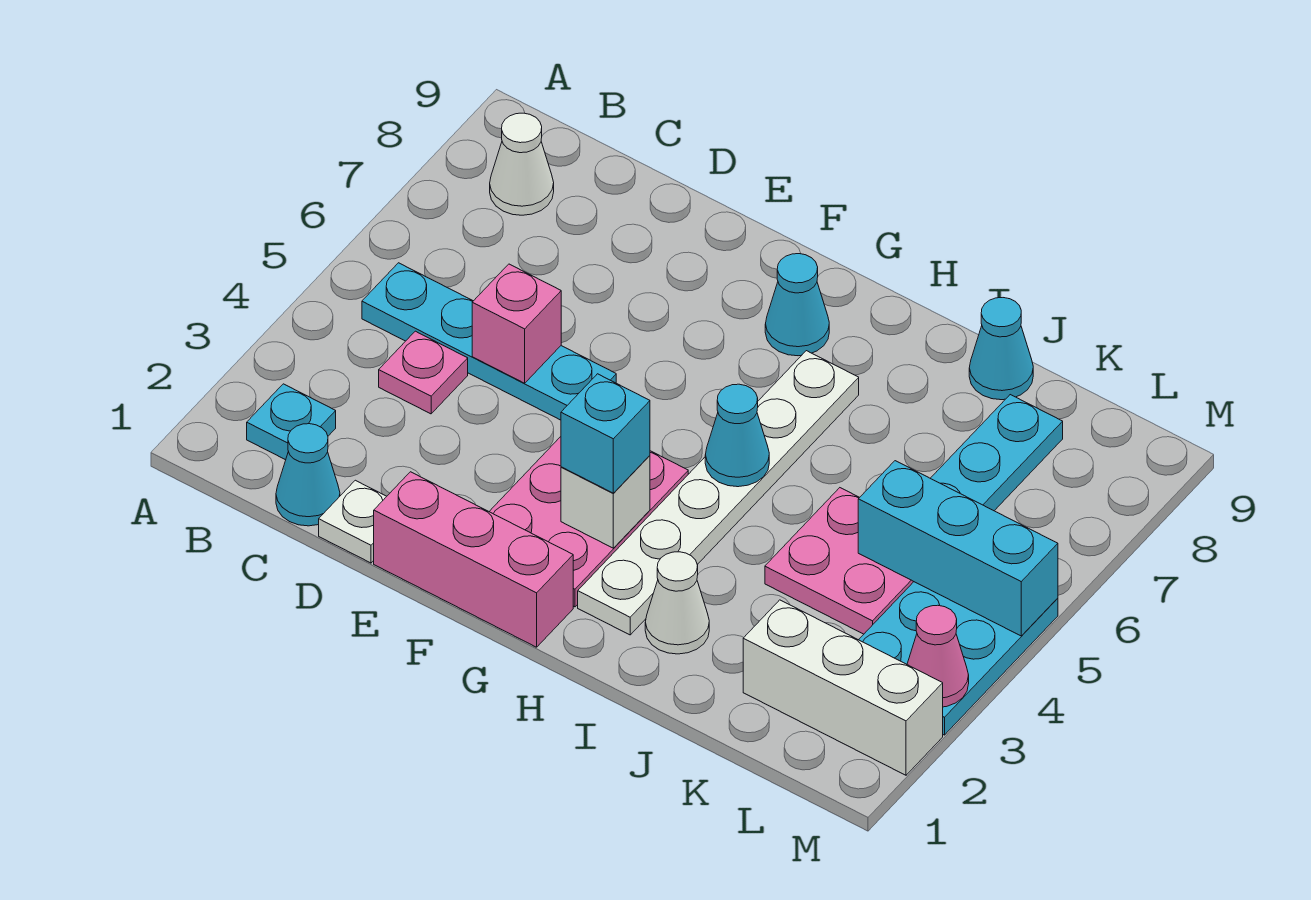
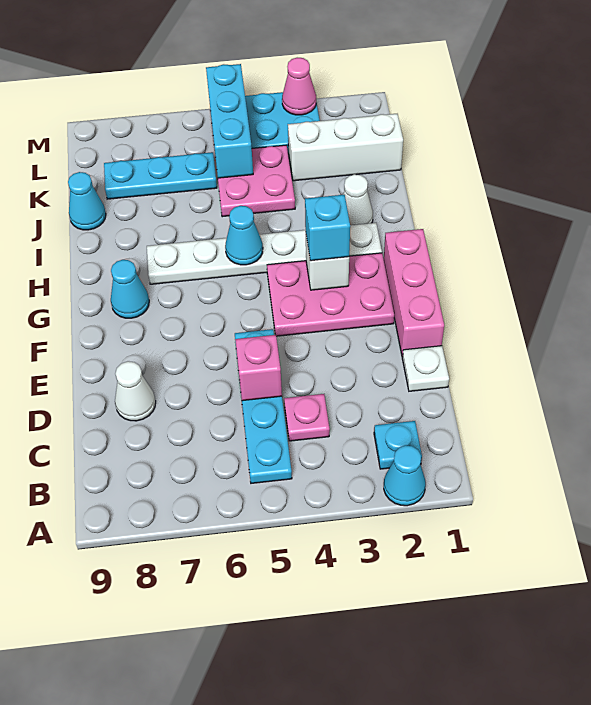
white cone B8 level 1 -> white cone D8 level 1
cyan cone C1 level 1 -> cyan cone A2 level 1
white brick K2:M2 level 1 -> white brick K1:K3 level 1

